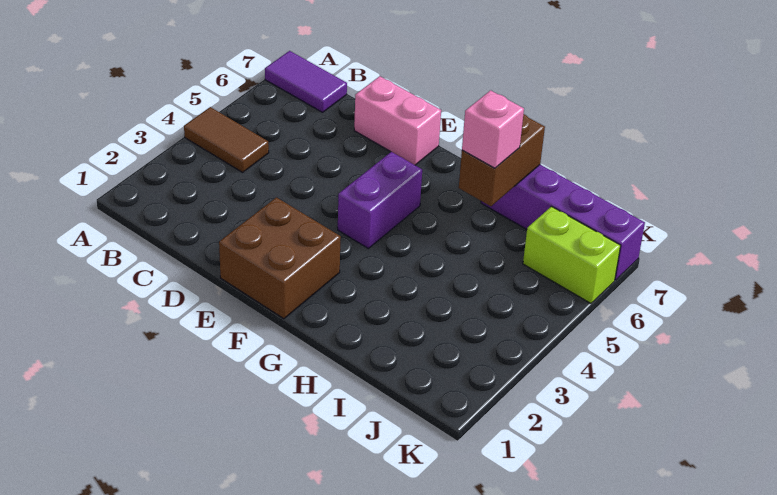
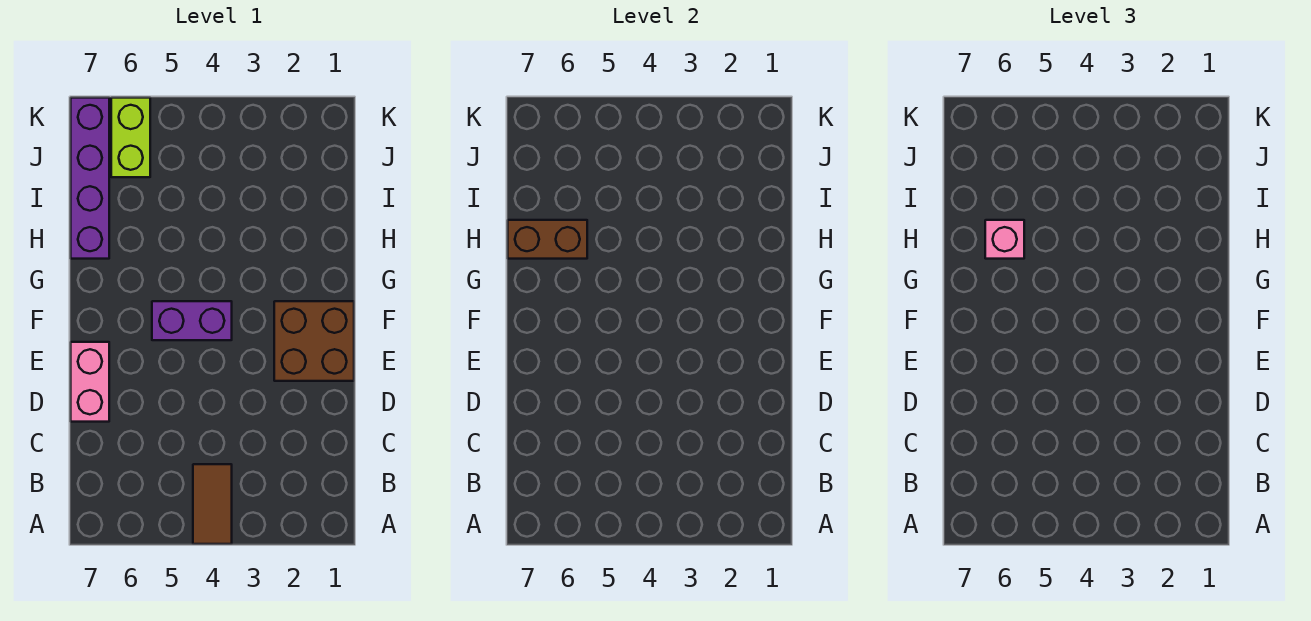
purple tile A7:B7 level 1 -> none

